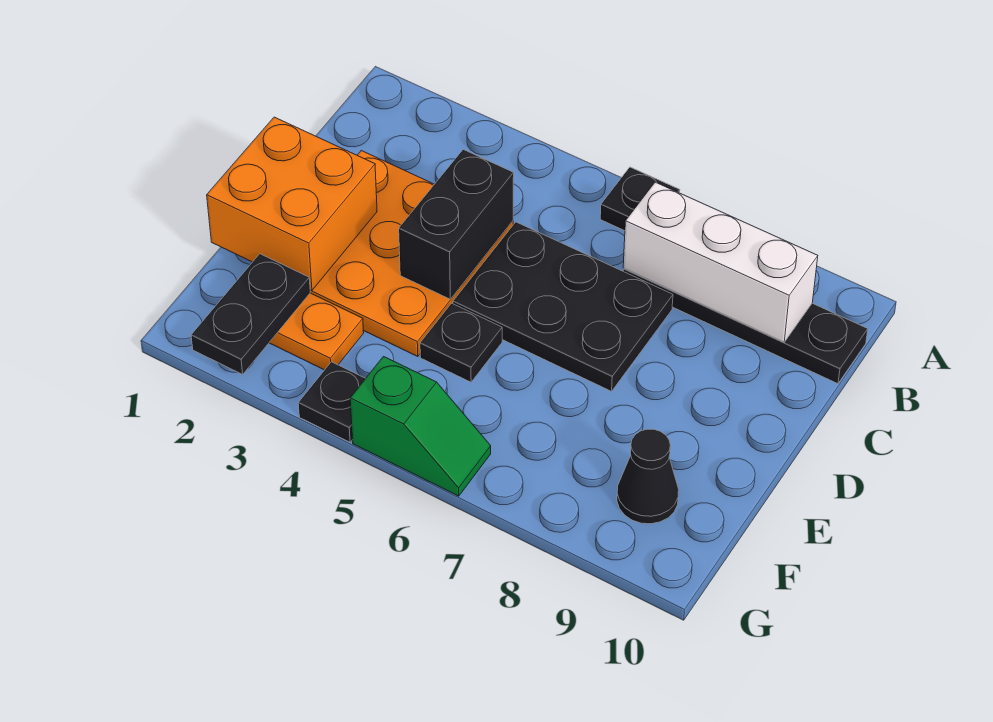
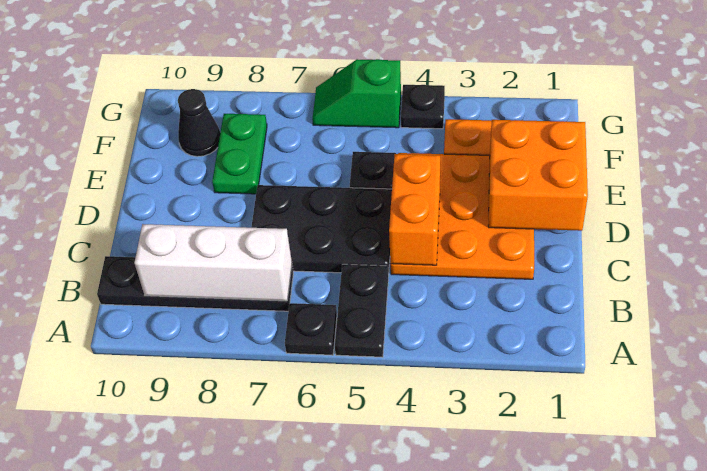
black brick C4:D4 level 2 -> orange brick C4:D4 level 2
none -> green plate E8:F8 level 1
black plate F2:G2 level 2 -> black plate A5:B5 level 1

